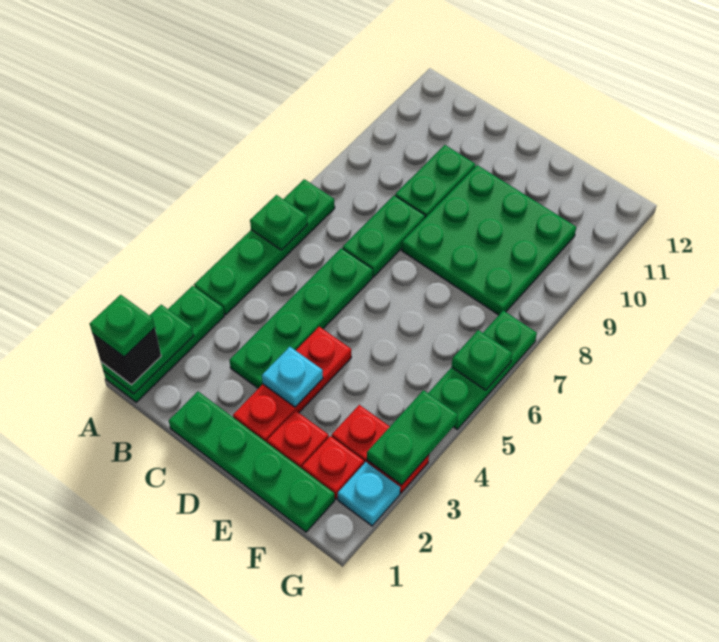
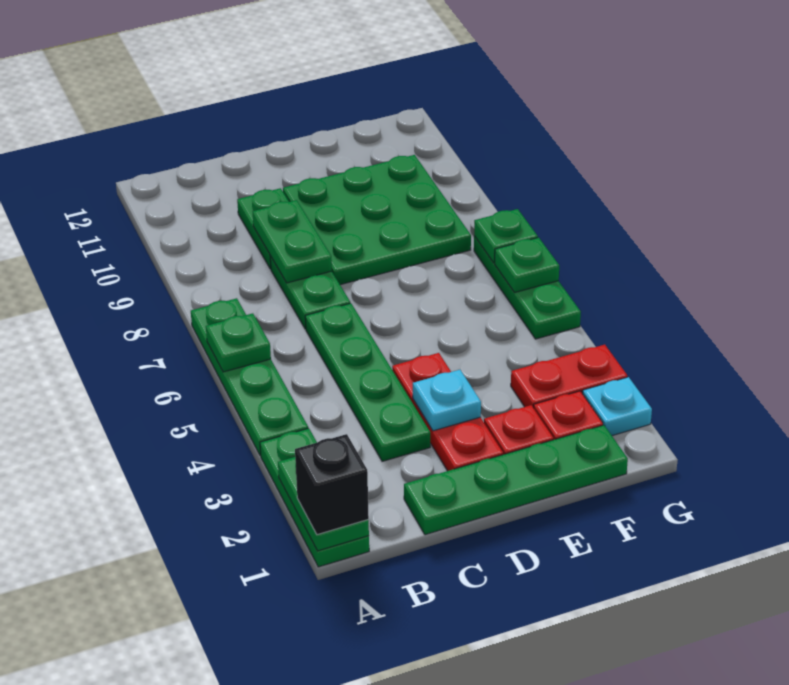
green plate A1 level 4 -> green plate G7 level 2
green plate G3:G4 level 2 -> green plate C8:C9 level 2

